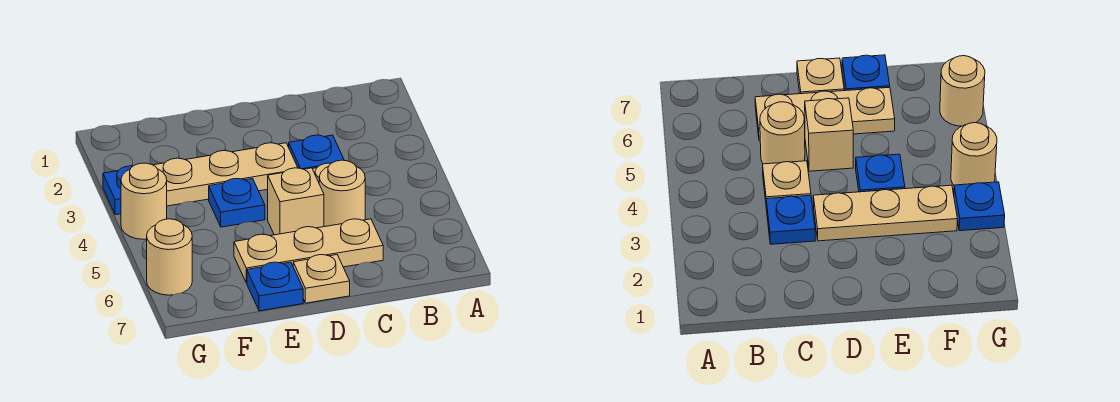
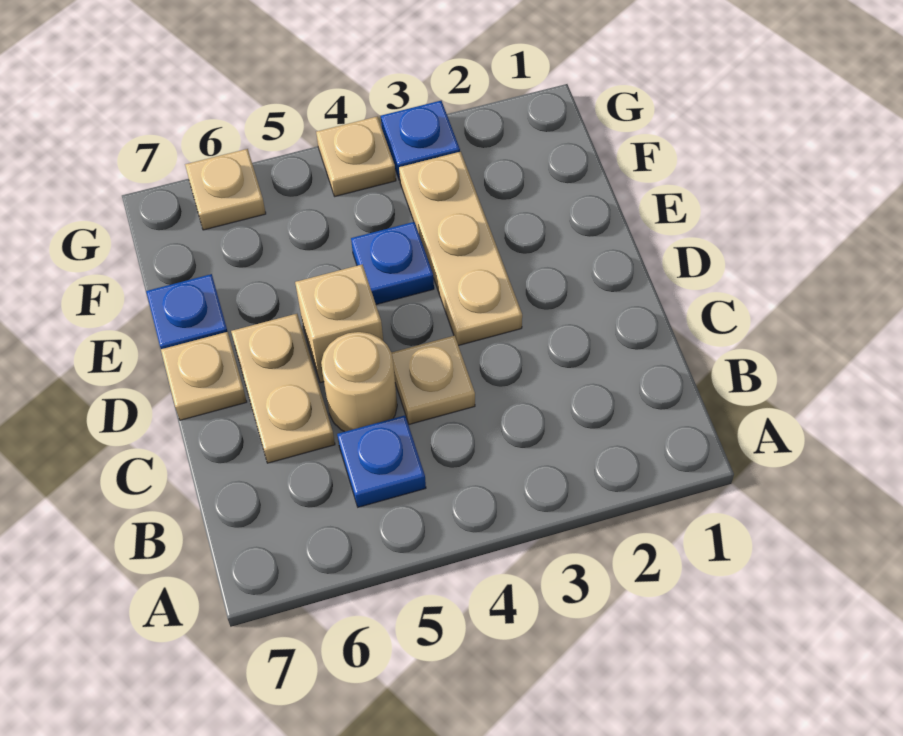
blue plate C3 level 1 -> blue plate B5 level 1
tan plate C6:E6 level 1 -> tan plate C6:D6 level 1
tan round brick G4 level 1 -> tan plate G4 level 1
tan round brick G6 level 1 -> tan plate G6 level 1

